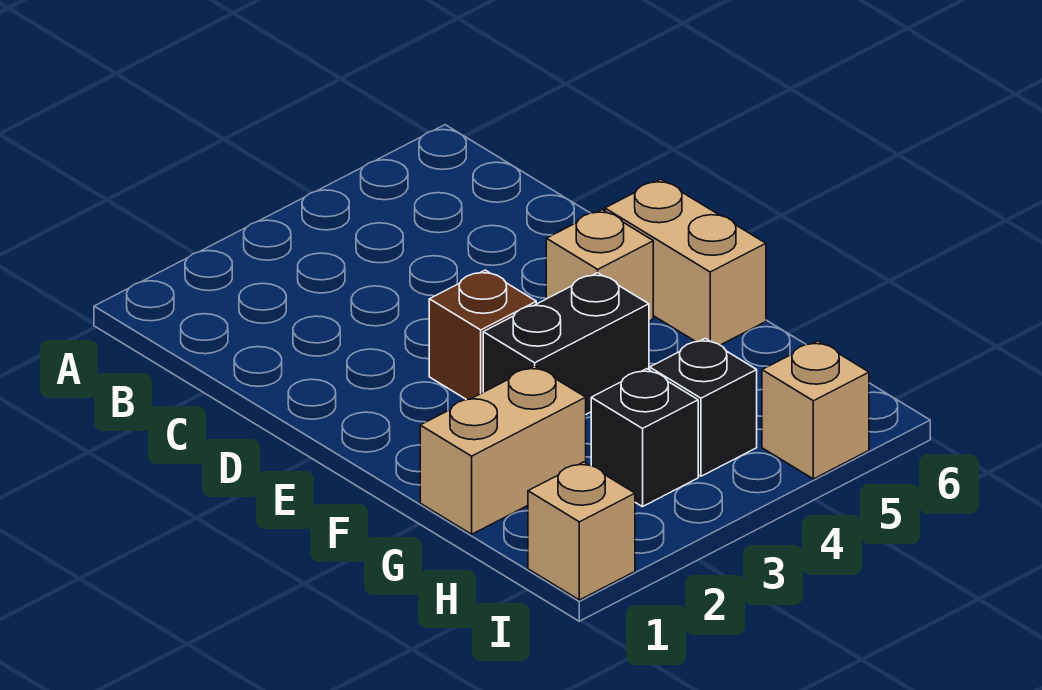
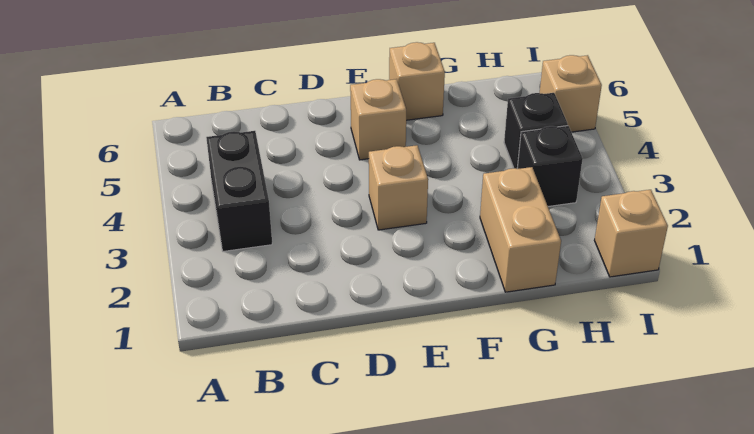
brown brick E3 level 1 -> tan brick E3 level 1
tan brick E6:F6 level 1 -> tan brick F6 level 1
black brick F3:F4 level 1 -> black brick B3:B4 level 1

